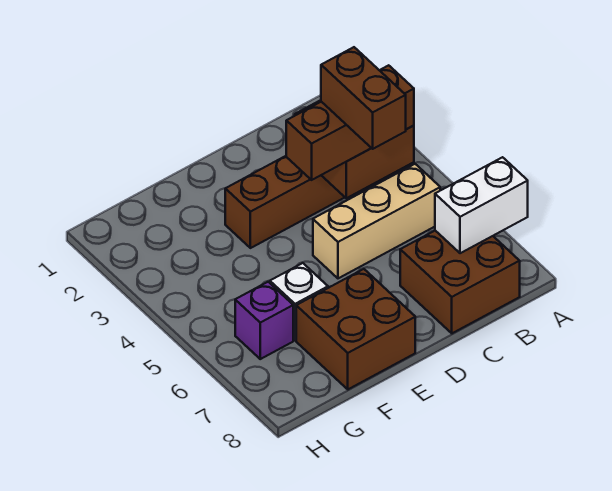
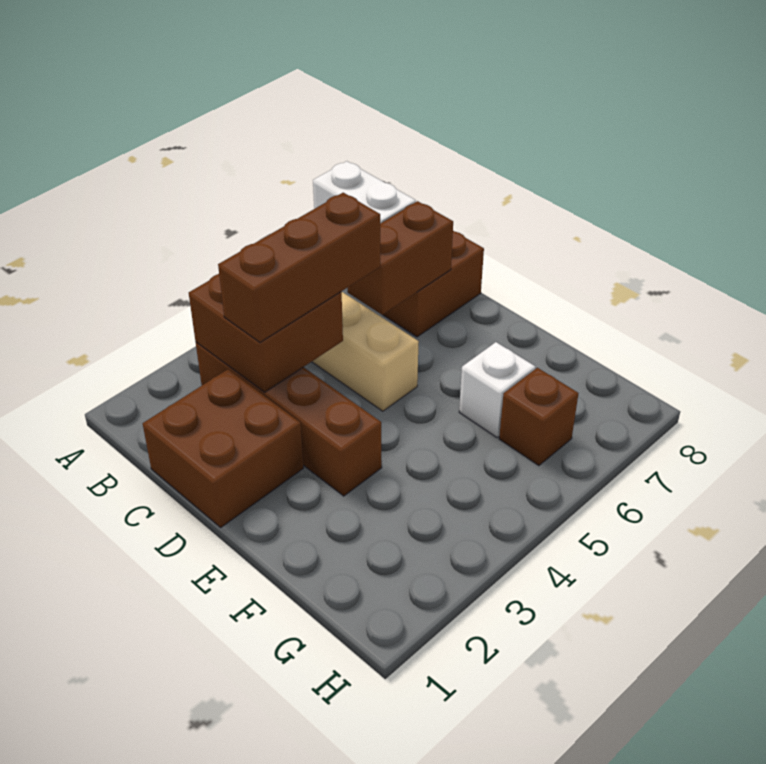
brown brick B4:D4 level 3 -> brown brick C3:C5 level 3
brown brick C4:C5 level 4 -> brown brick C6:C7 level 2
brown brick E7:F8 level 1 -> brown brick C1:D2 level 1
purple brick G6 level 1 -> brown brick G6 level 1

